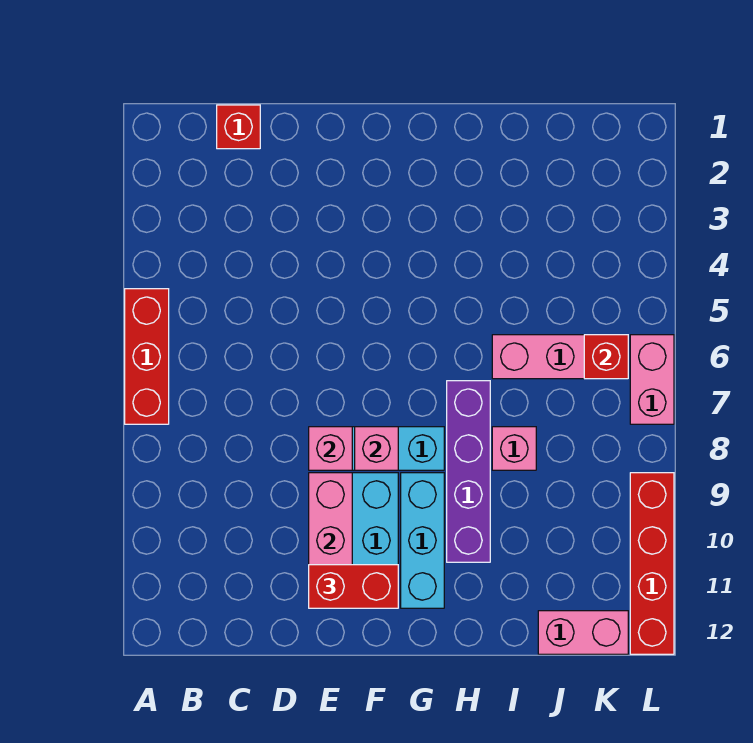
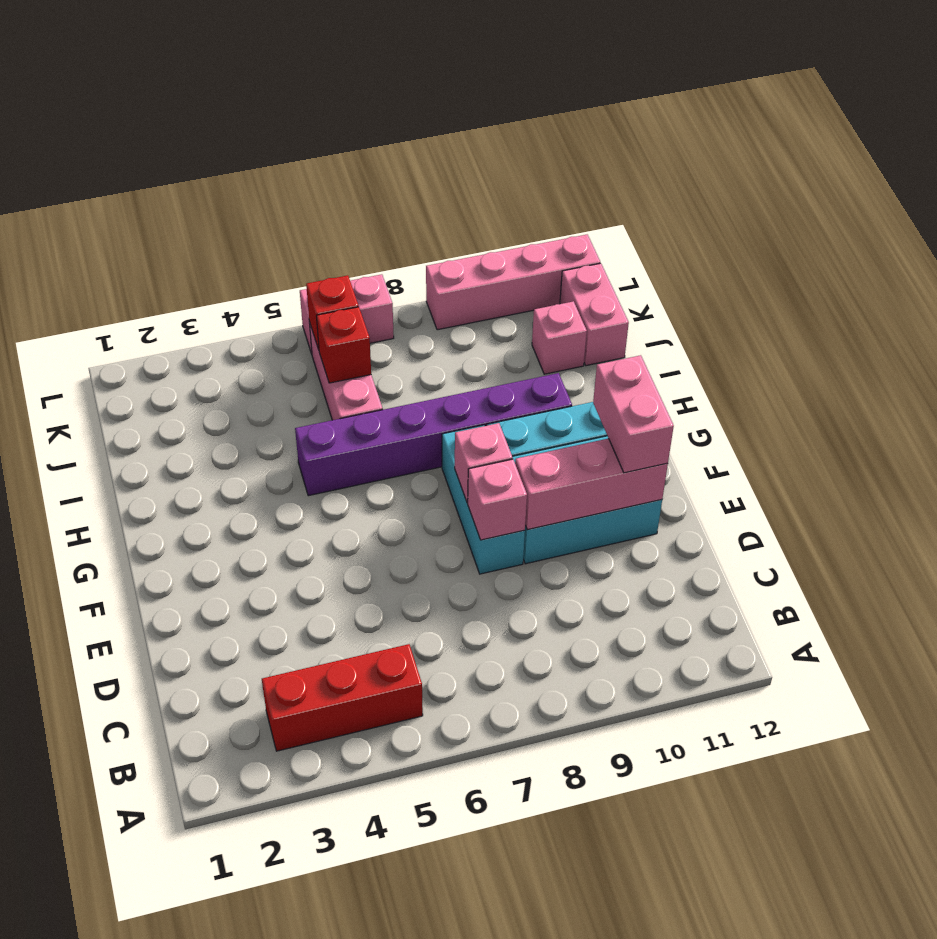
red brick A5:A7 level 1 -> red brick B3:B5 level 1
red brick C1 level 1 -> red brick J6 level 2
red brick E11:F11 level 3 -> pink brick E11:F11 level 3
purple brick H7:H10 level 1 -> purple brick H5:H10 level 1
pink brick I8 level 1 -> pink brick J11 level 1
red brick L9:L12 level 1 -> pink brick L9:L12 level 1

